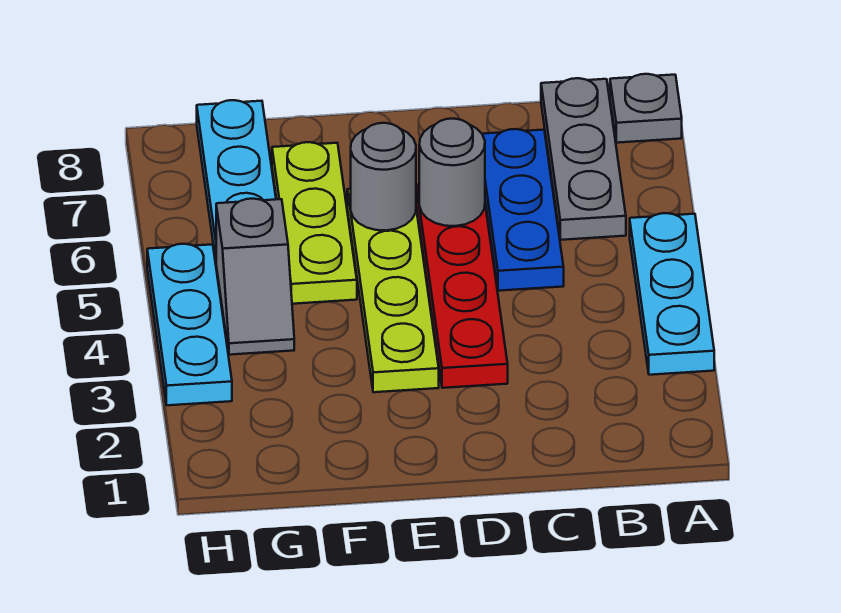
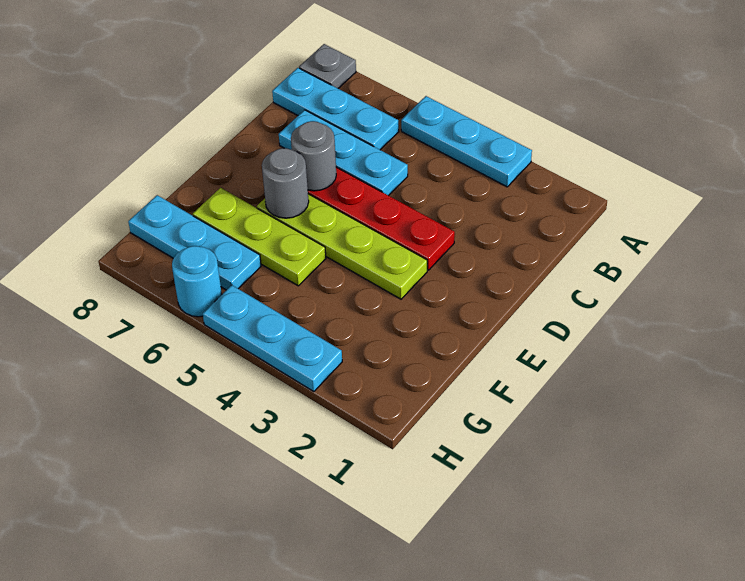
grey plate B6:B8 level 1 -> cyan plate B6:B8 level 1
blue plate C5:C7 level 1 -> cyan plate C5:C7 level 1
grey slope G4:G5 level 1 top 5 -> none
none -> cyan round brick H6 level 1

